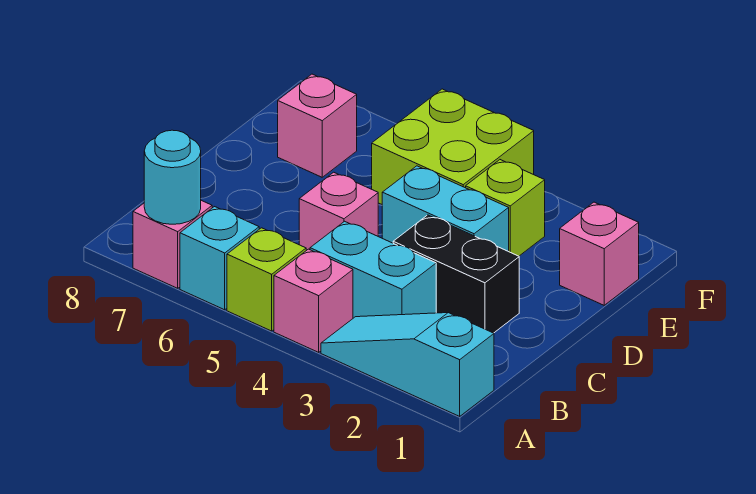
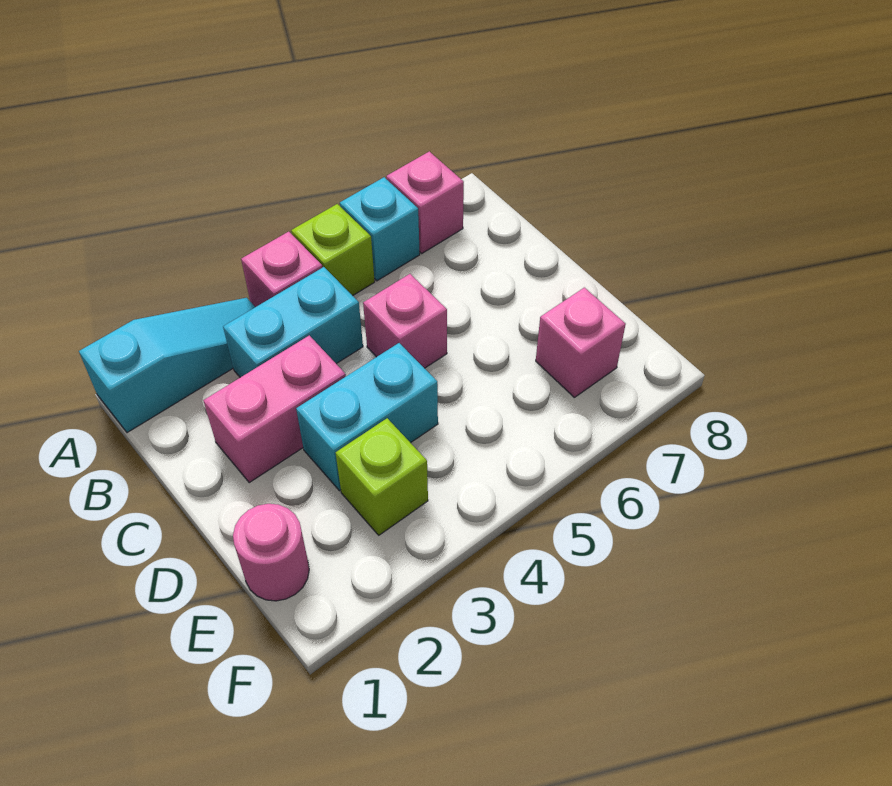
cyan round brick A7 level 2 -> none
black brick C2:C3 level 1 -> pink brick C2:C3 level 1
pink brick E1 level 1 -> pink round brick E1 level 1
lime brick E4:F5 level 1 -> none

